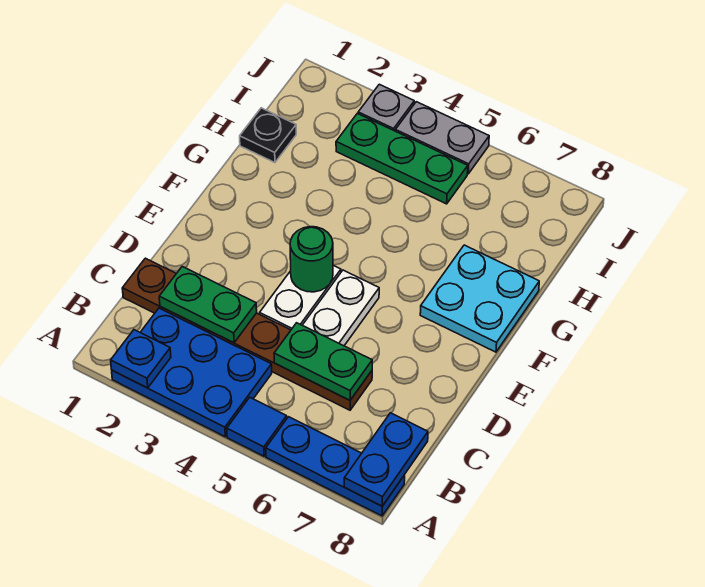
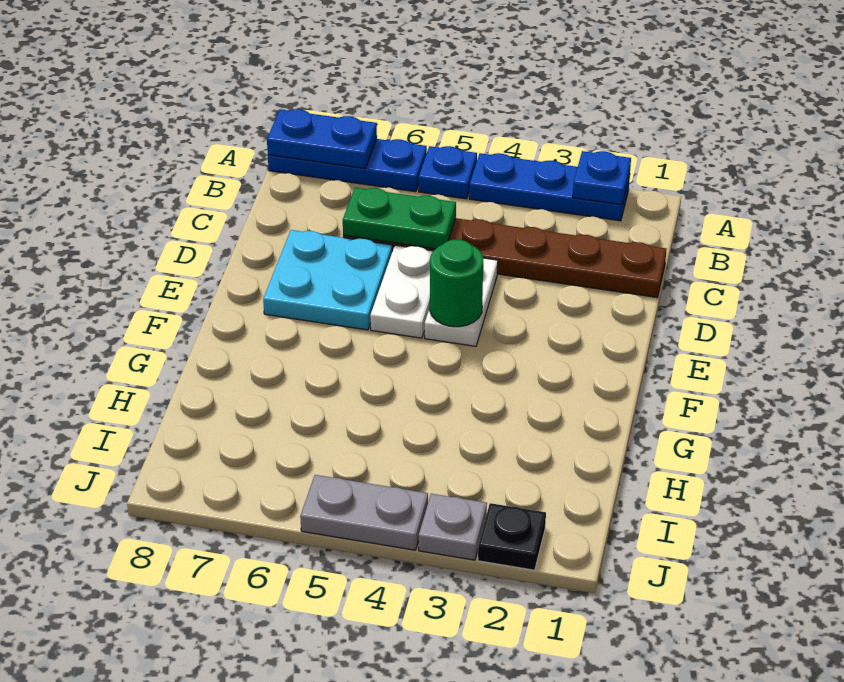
blue plate A2:B4 level 1 -> blue plate A2:A4 level 1
blue tile A5 level 1 -> blue plate A5 level 1
blue plate A8:B8 level 2 -> blue plate A7:A8 level 2
green plate C2:C3 level 2 -> none
cyan plate F7:G8 level 1 -> cyan plate D6:E7 level 1
black plate H1 level 1 -> black plate J2 level 1
green plate I3:I5 level 1 -> none

